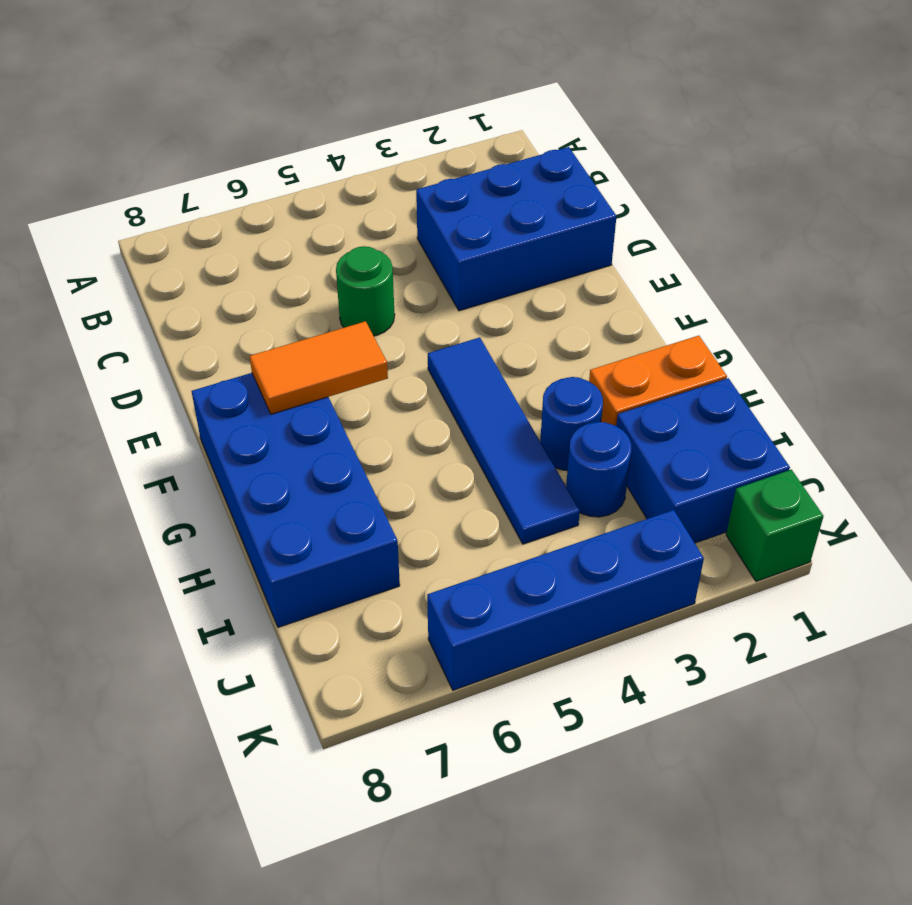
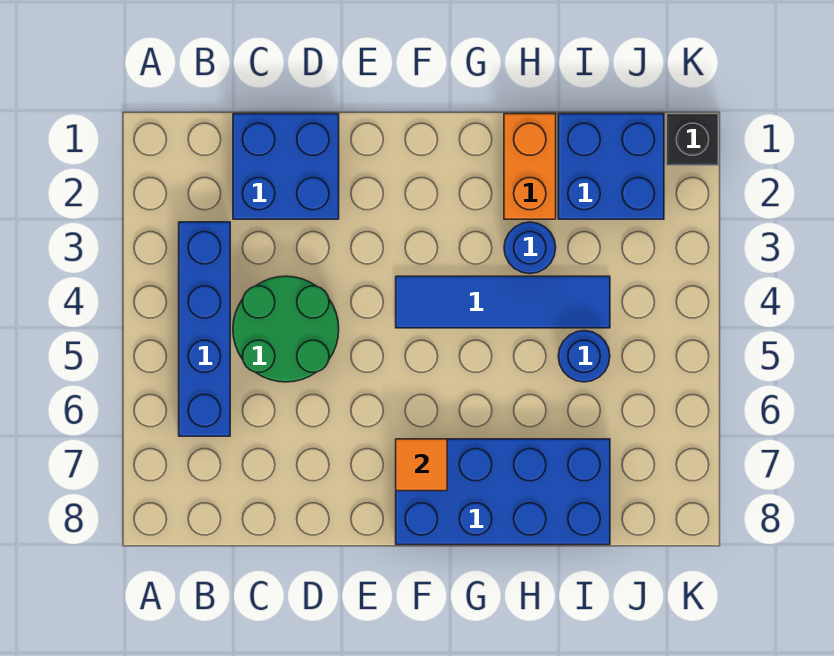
blue brick C1:D3 level 1 -> blue brick C1:D2 level 1
green round brick D5 level 1 -> green round brick C4:D5 level 1
orange tile F6:F7 level 2 -> orange tile F7 level 2
blue round brick I3 level 1 -> blue round brick I5 level 1
green brick K1 level 1 -> black brick K1 level 1
blue brick K3:K6 level 1 -> blue brick B3:B6 level 1

